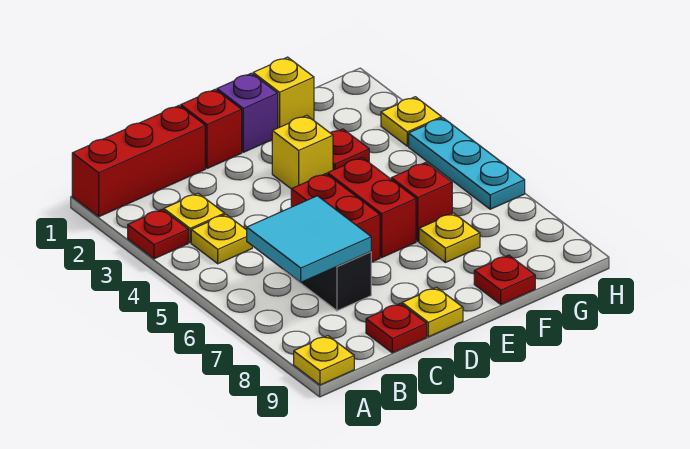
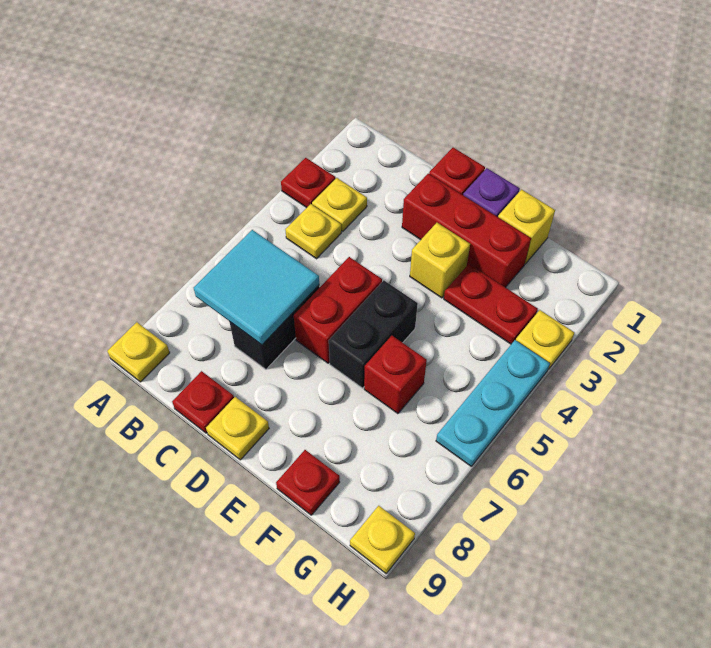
red brick A1:C1 level 1 -> red brick D2:F2 level 1
red brick E5:E6 level 1 -> black brick E5:E6 level 1
red plate F3 level 1 -> red plate F3:G3 level 1
yellow plate F7 level 1 -> yellow plate H9 level 1

